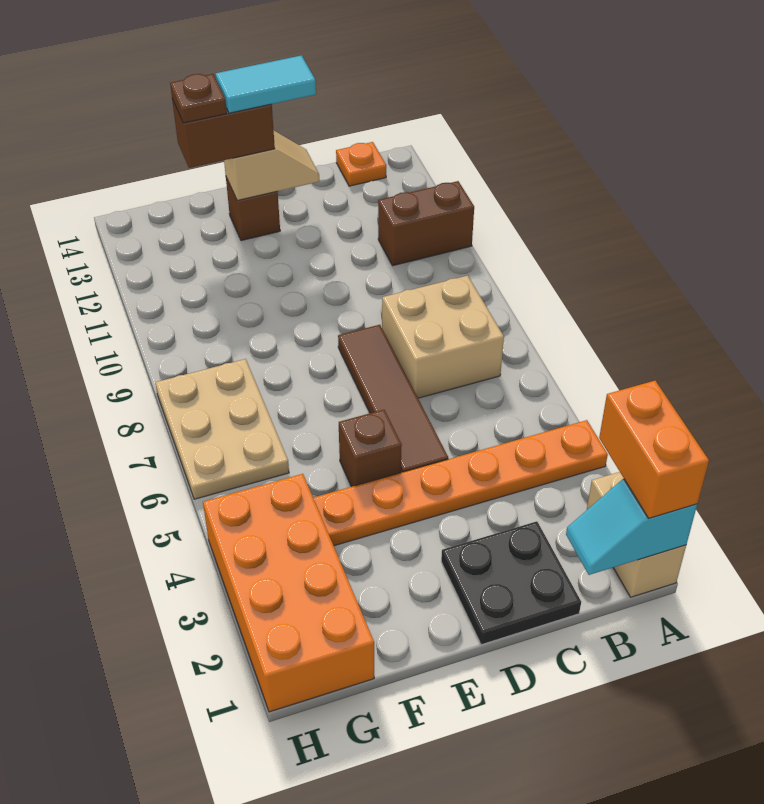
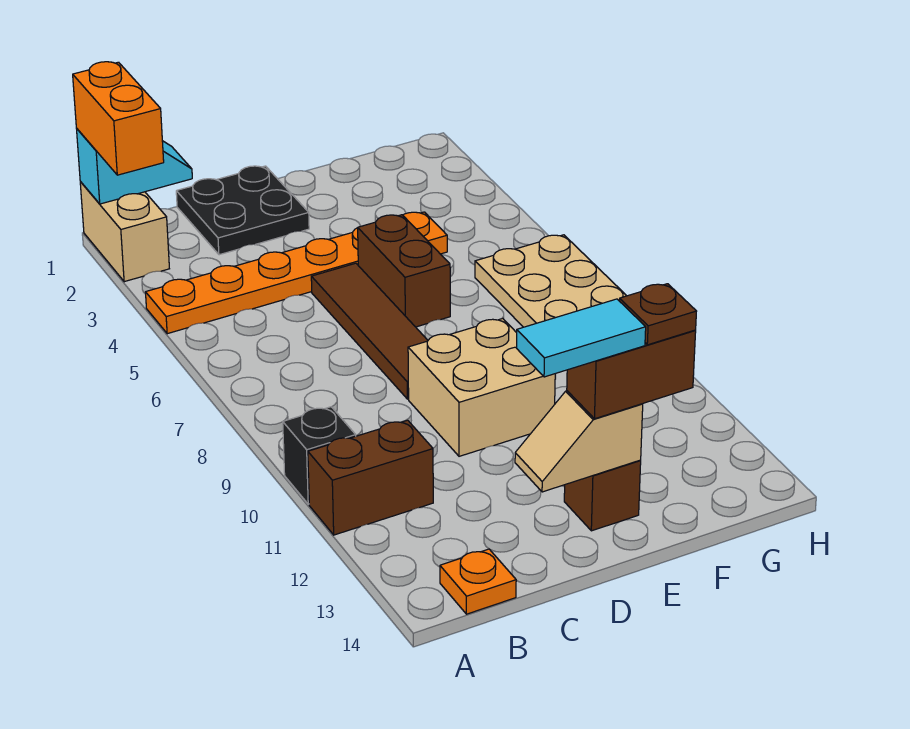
none -> black brick A10 level 1
tan brick B7:C8 level 1 -> tan brick D9:E10 level 1
brown brick E5 level 1 -> brown brick E5:E6 level 1
orange brick G1:H4 level 1 -> none

